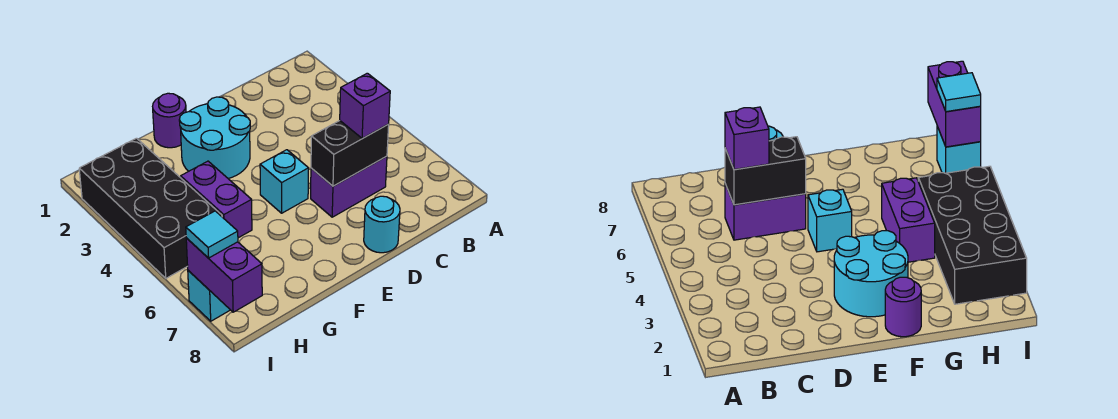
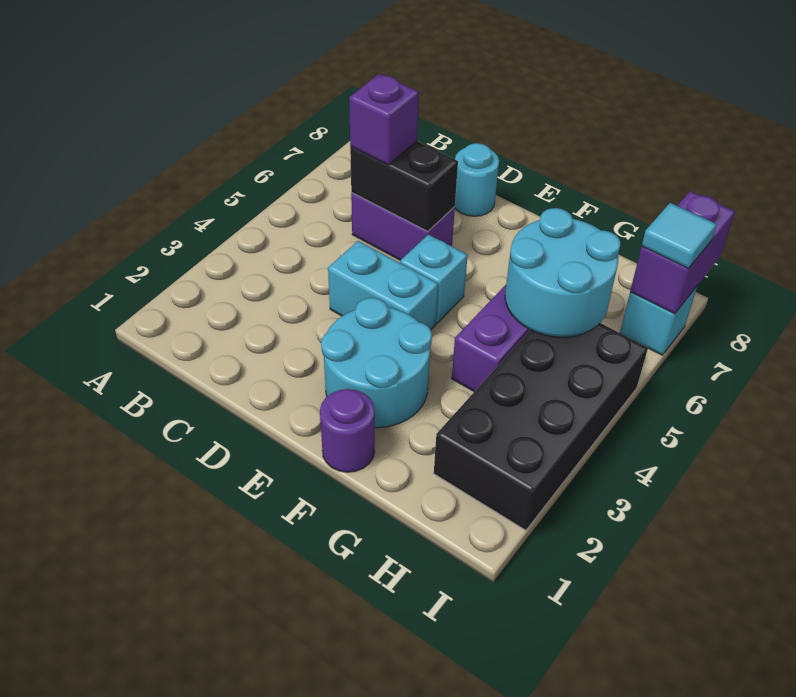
none -> cyan brick D4:E4 level 1
none -> cyan round brick G5:H6 level 2

